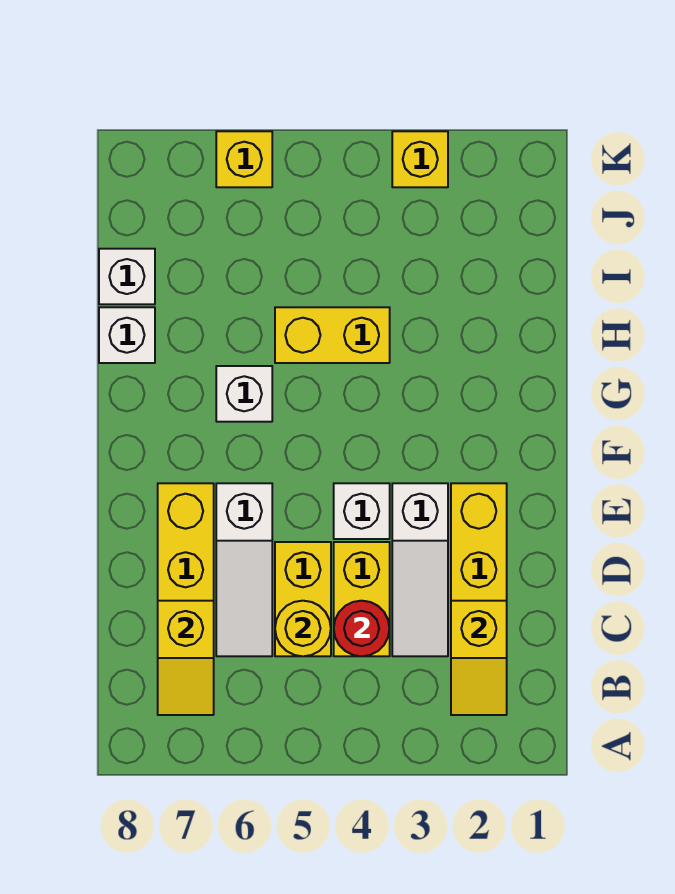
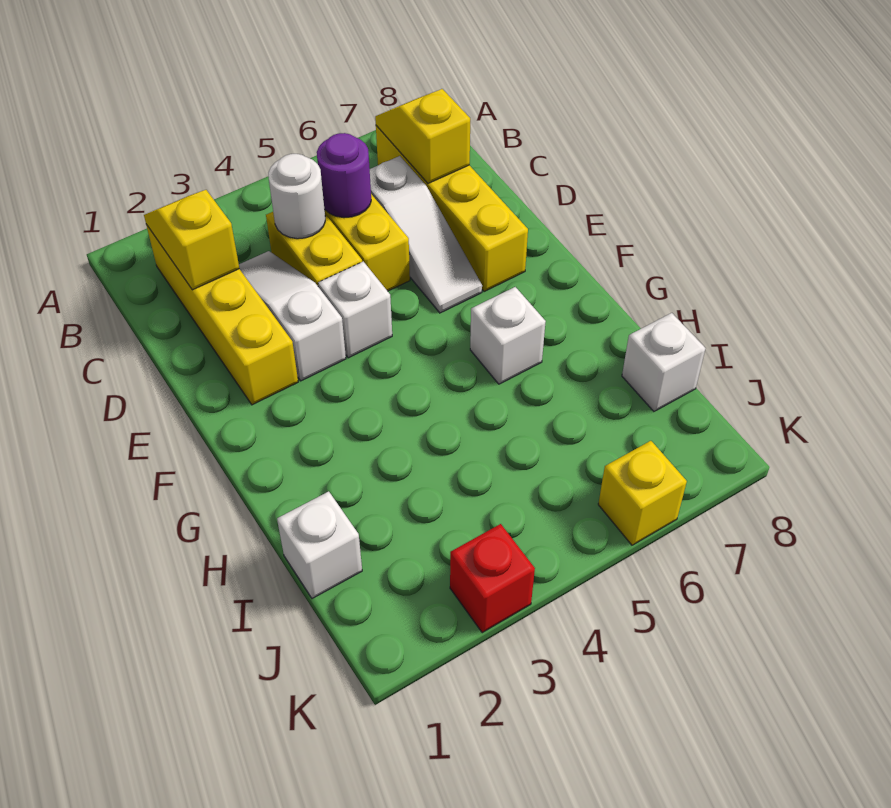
red round brick C4 level 2 -> white round brick C4 level 2
yellow round brick C5 level 2 -> purple round brick C5 level 2
white slope C6:E6 level 1 top E -> white slope C6:E6 level 1 top C
yellow brick H4:H5 level 1 -> none
white brick H8 level 1 -> white brick I1 level 1
yellow brick K3 level 1 -> red brick K3 level 1

